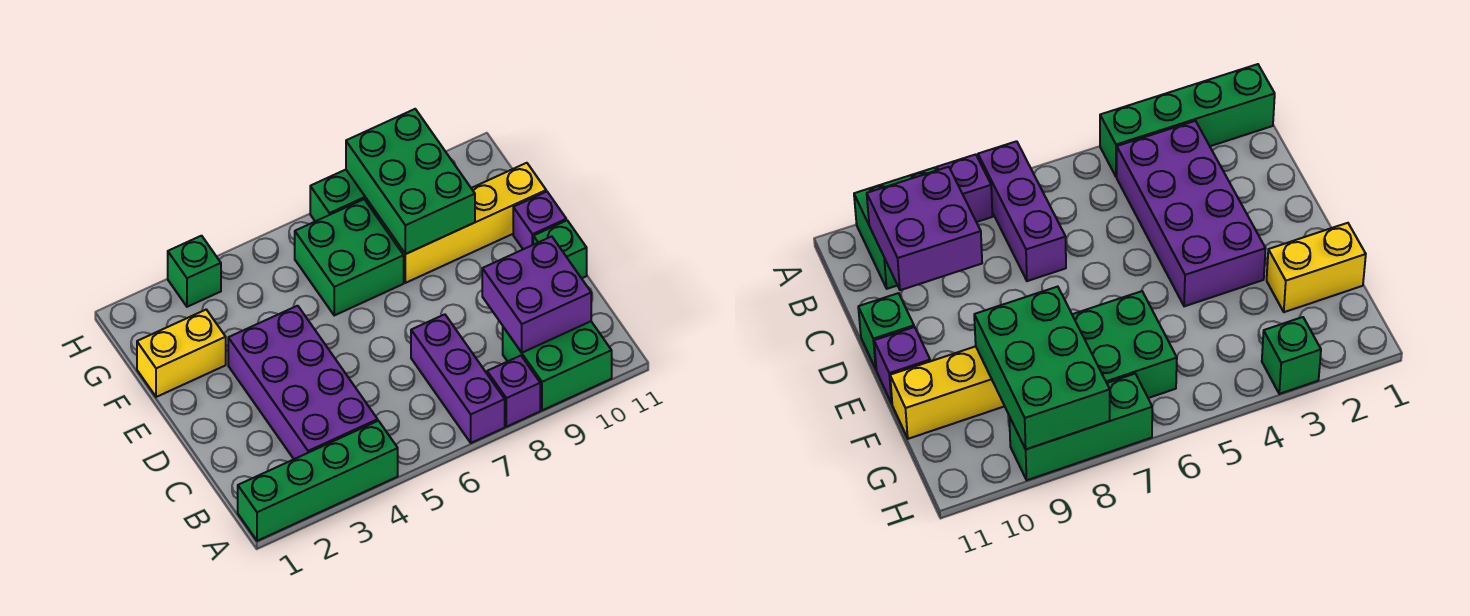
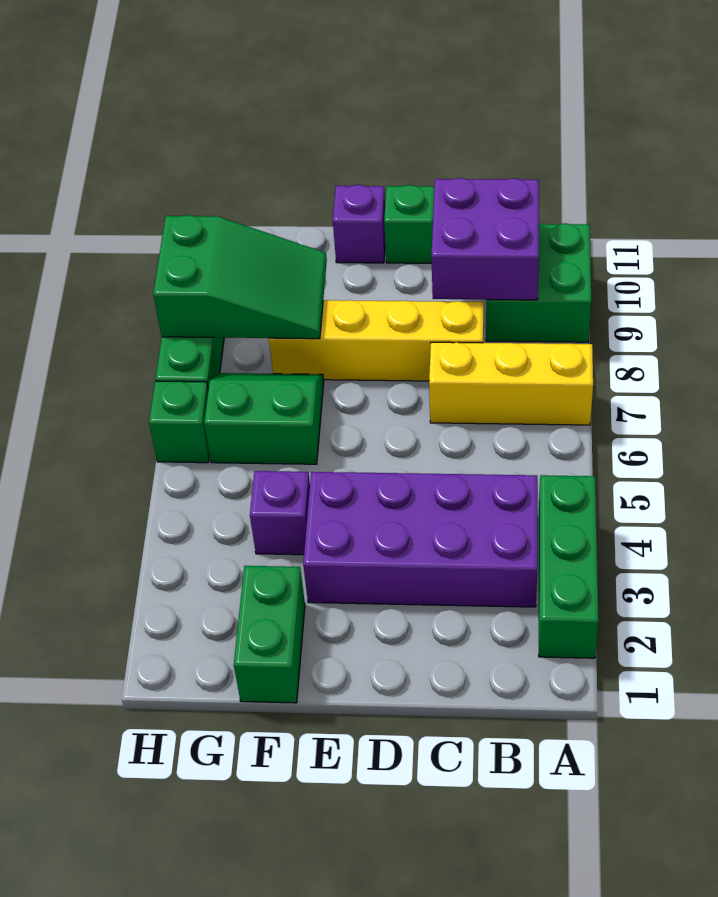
green brick A1:A4 level 1 -> green brick A2:A4 level 1
purple brick A7:C7 level 1 -> yellow brick A7:C7 level 1
purple brick A8 level 1 -> purple brick F4 level 1
yellow brick F1:F2 level 1 -> green brick F1:F2 level 1
green brick F6:G7 level 1 -> green slope F6:G7 level 1 top 6
yellow brick F8:F11 level 1 -> yellow brick C8:F8 level 1
green brick F8:H9 level 2 -> green slope F8:H9 level 2 top H
green brick H3 level 1 -> green brick H6 level 1

